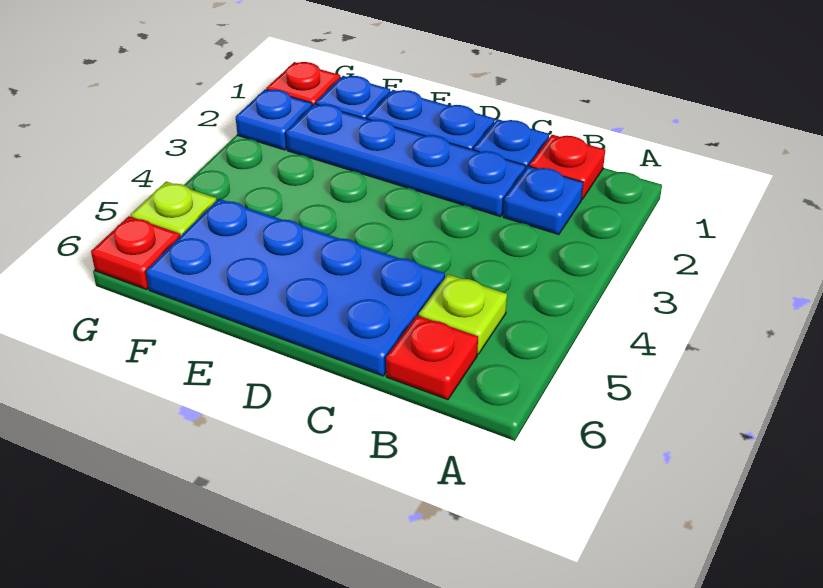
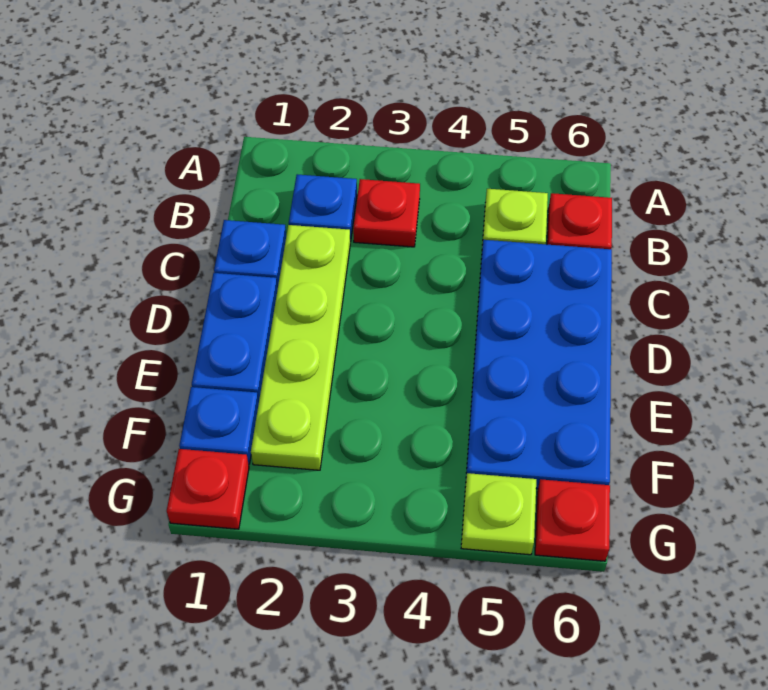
red plate B1 level 1 -> red plate B3 level 1
blue plate C2:F2 level 1 -> lime plate C2:F2 level 1
blue plate G2 level 1 -> none

